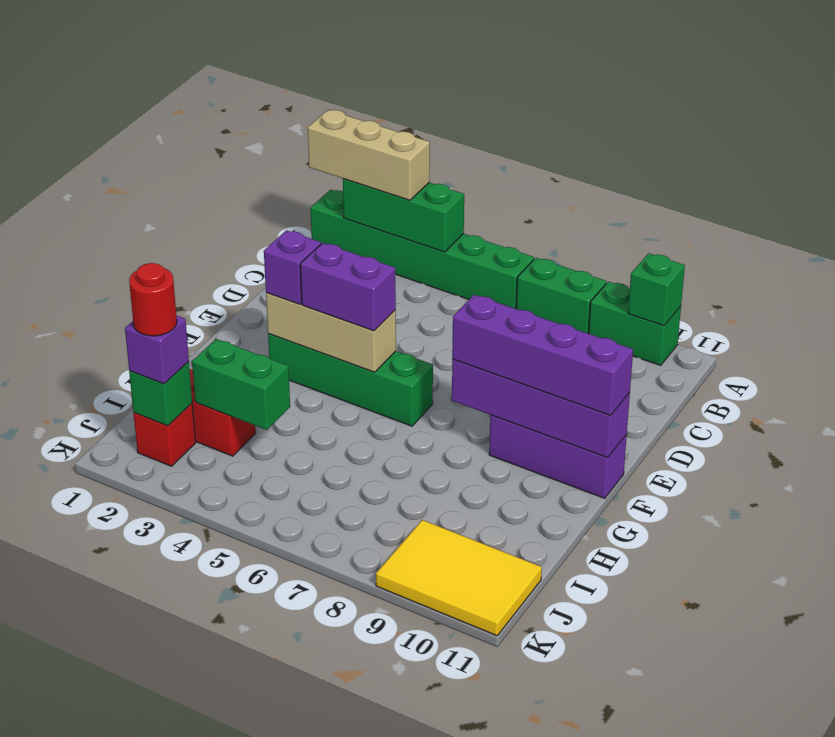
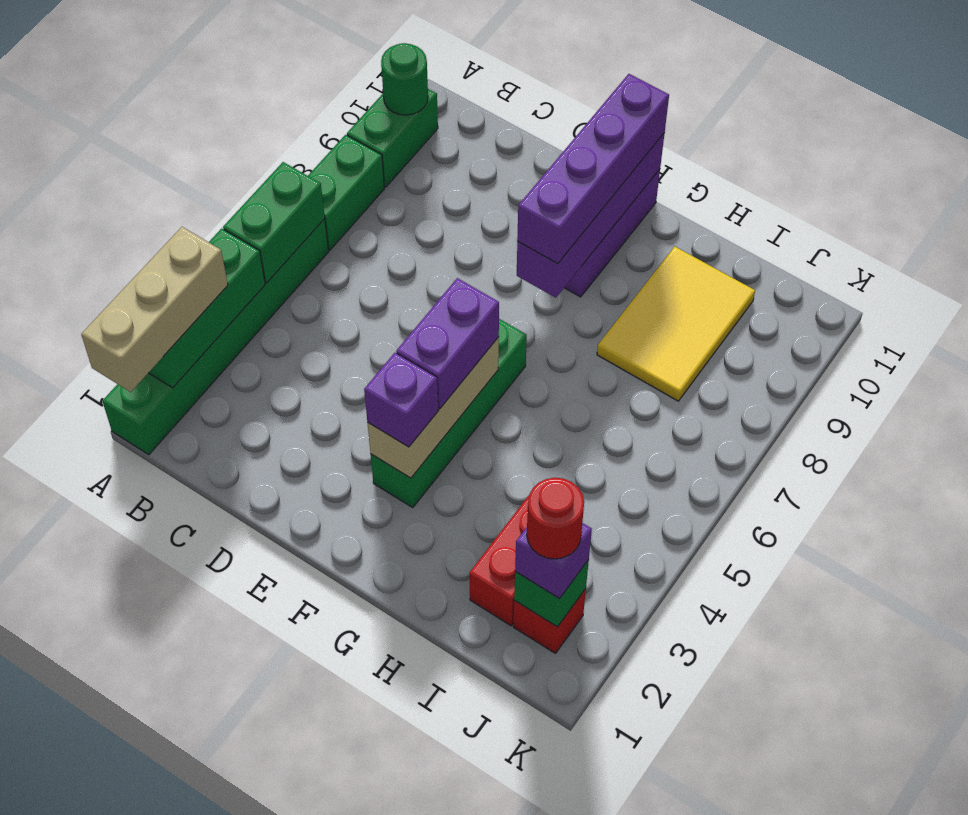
green brick A10 level 2 -> green round brick A10 level 2
green brick I3:I4 level 2 -> green brick A5:A6 level 2
yellow tile J9:K11 level 1 -> yellow tile H8:I10 level 1

